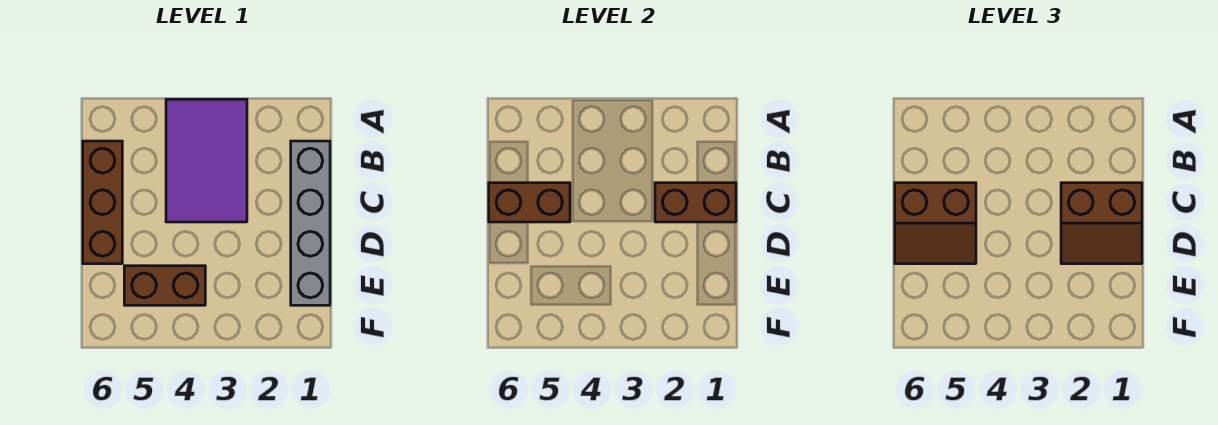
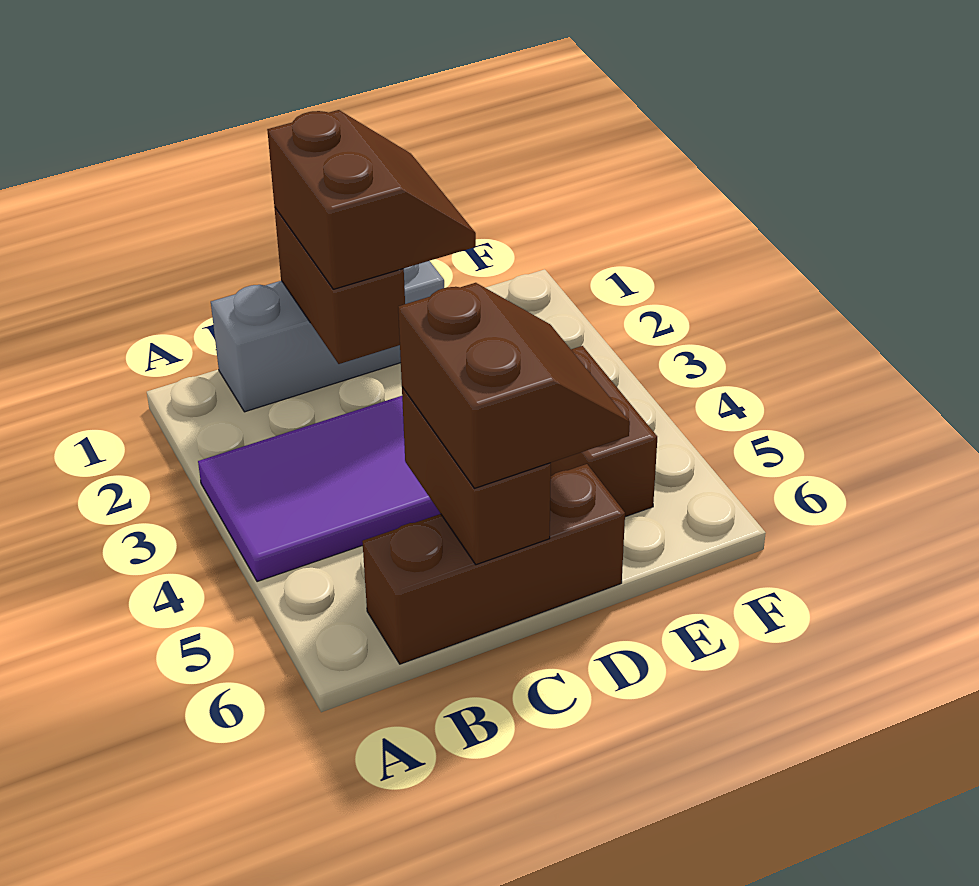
grey brick B1:E1 level 1 -> grey brick B1:D1 level 1

